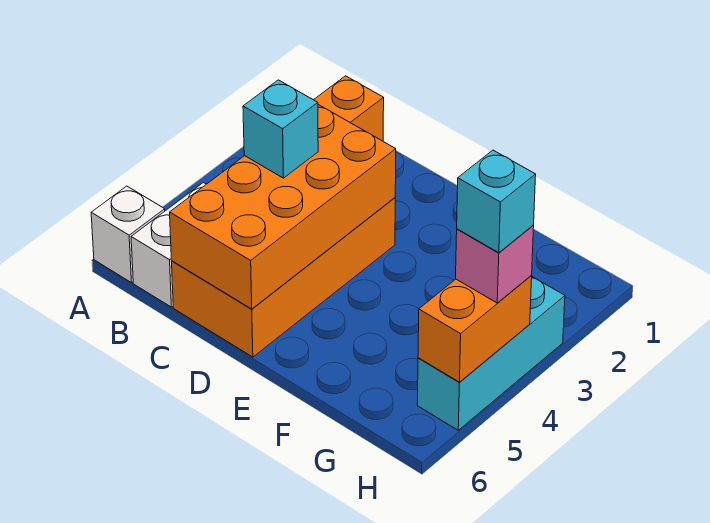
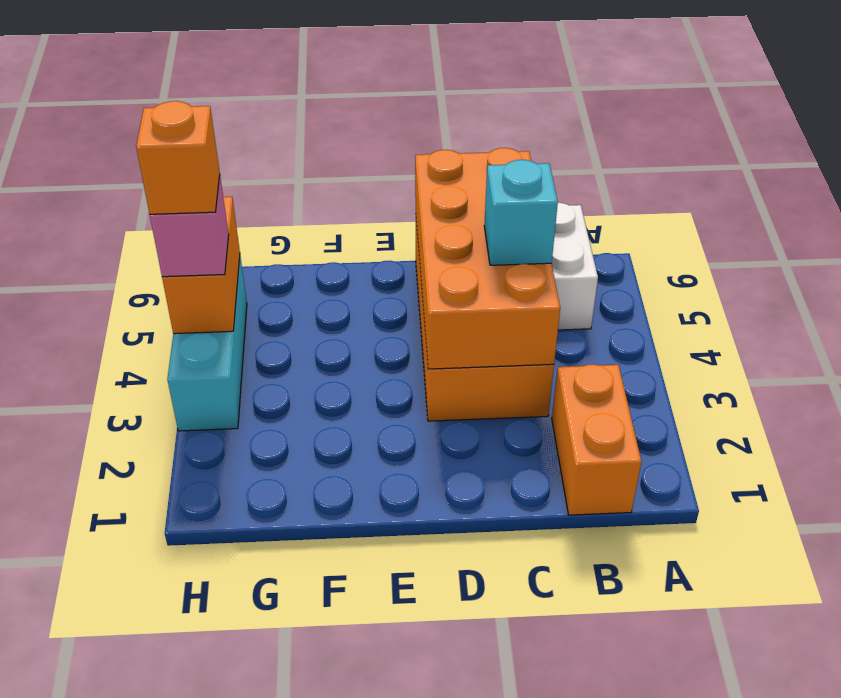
white brick A6 level 1 -> none
cyan brick H4 level 4 -> orange brick H4 level 4

